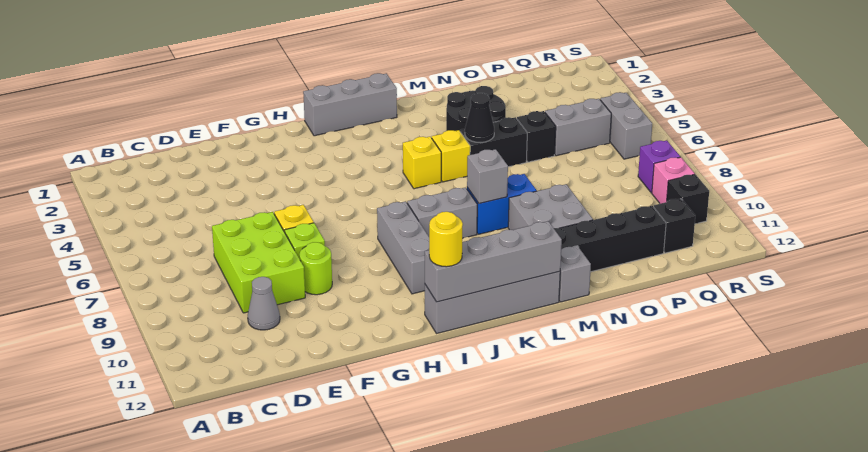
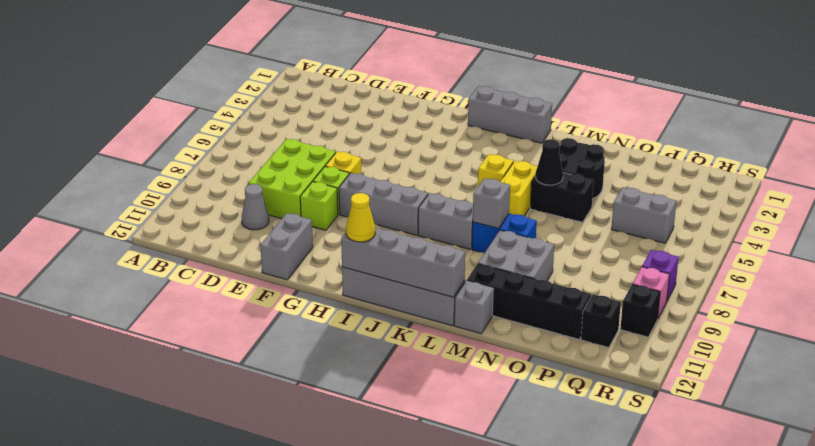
lime round brick F9 level 1 -> lime brick F9 level 1
grey brick I8:I10 level 1 -> grey brick G8:I8 level 1
yellow round brick I12 level 3 -> yellow cone I12 level 3
yellow brick L5 level 1 -> yellow brick L5:L6 level 1
black brick O5 level 1 -> none
grey brick R5:R6 level 1 -> grey brick F11:F12 level 1

